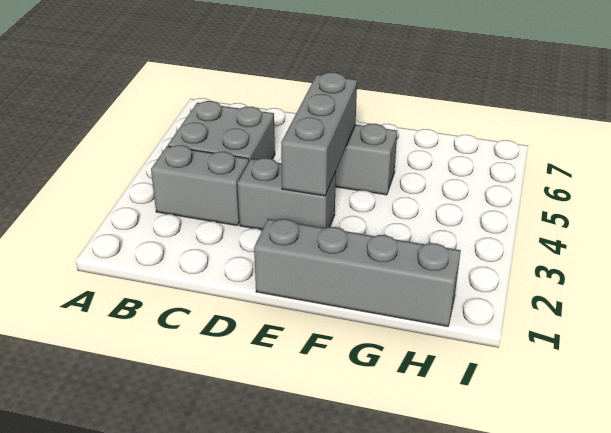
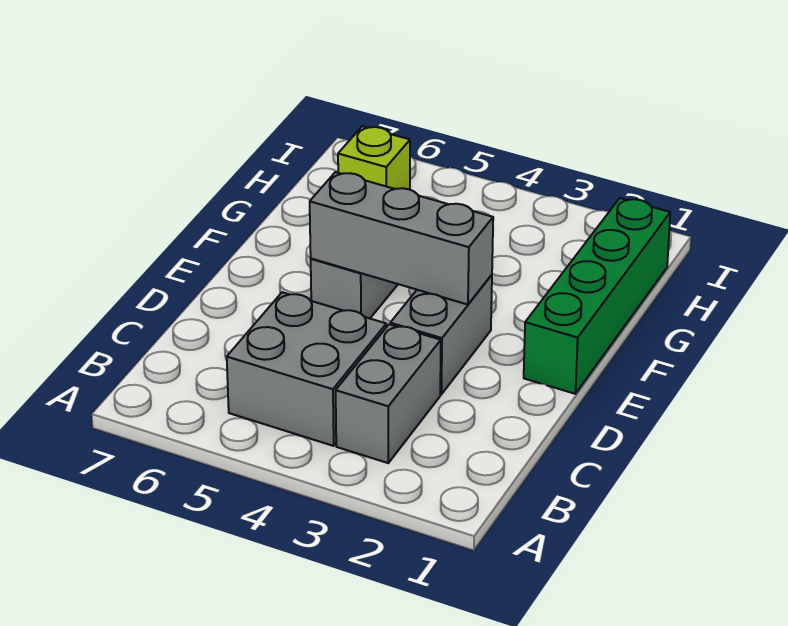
grey brick E1:H1 level 1 -> green brick E1:H1 level 1
none -> lime brick H6 level 1

